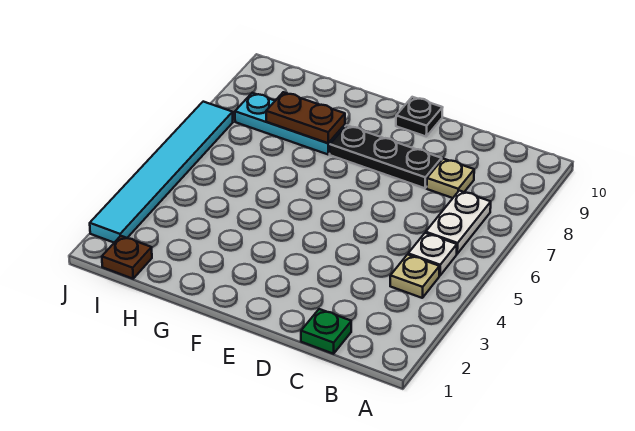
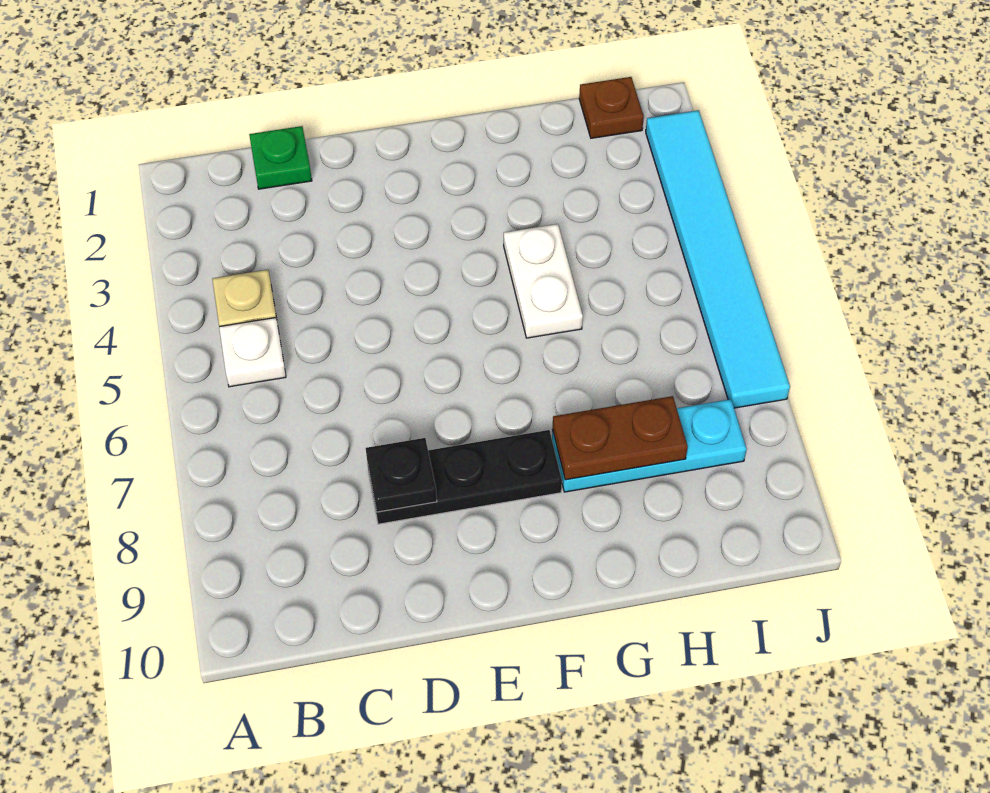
white plate B6:B7 level 1 -> white plate G4:G5 level 1
tan plate C8 level 1 -> none
black plate E10 level 1 -> black plate D8 level 2

